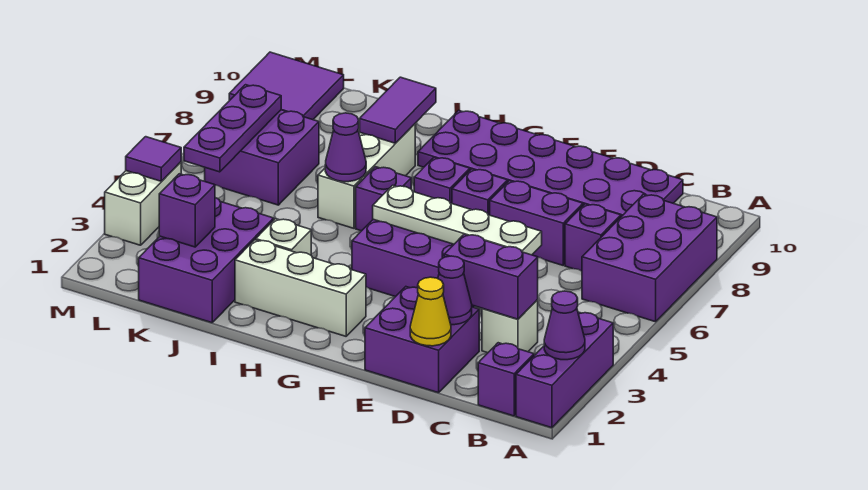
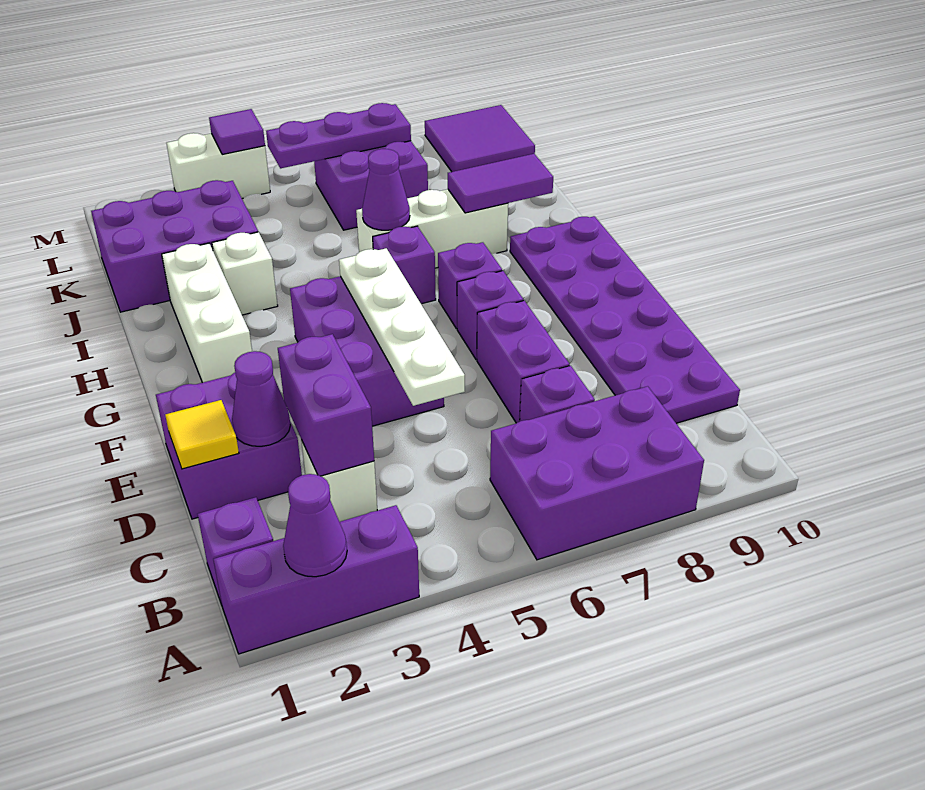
yellow cone D1 level 2 -> yellow tile D1 level 2
purple brick K2 level 2 -> none

